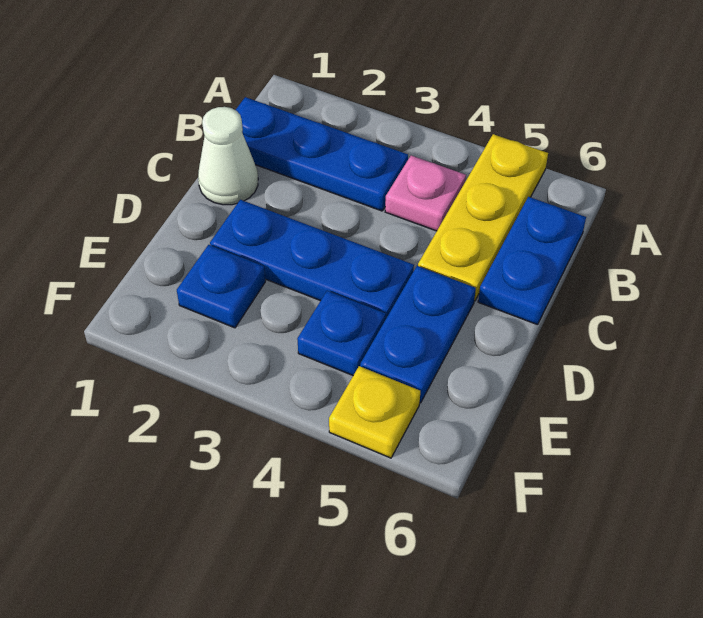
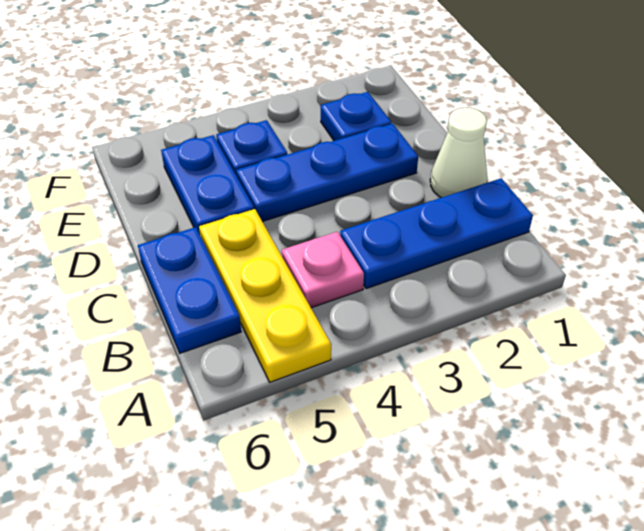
yellow plate F5 level 1 -> none

